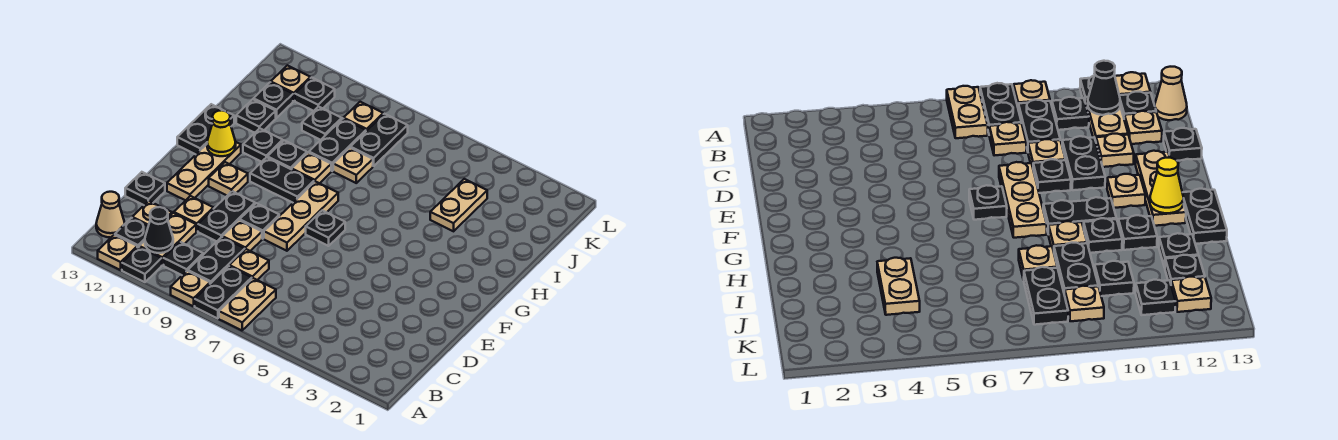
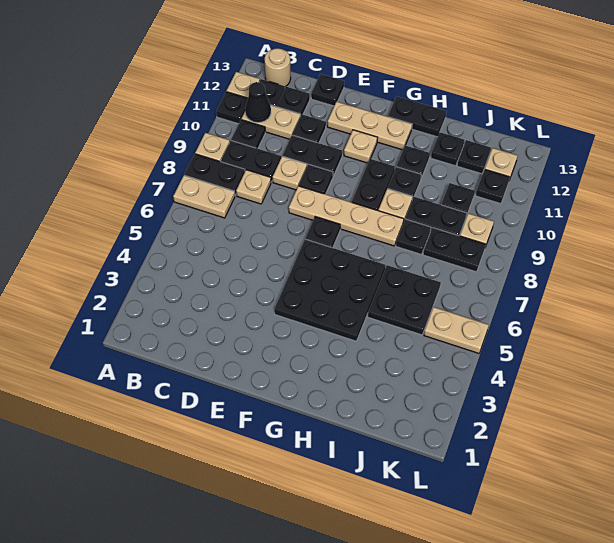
tan cone B13 level 1 -> tan round brick B13 level 1
tan plate C12 level 1 -> black plate C12 level 1
tan plate D11 level 1 -> black plate D11 level 1
tan plate E8:G8 level 1 -> tan plate E8:H8 level 1
none -> black plate F4:H6 level 1
yellow cone G12 level 2 -> none
tan plate I4:J4 level 1 -> tan plate K5:L5 level 1
none -> black plate I5:J6 level 1
tan plate I8 level 1 -> black plate I8 level 1

